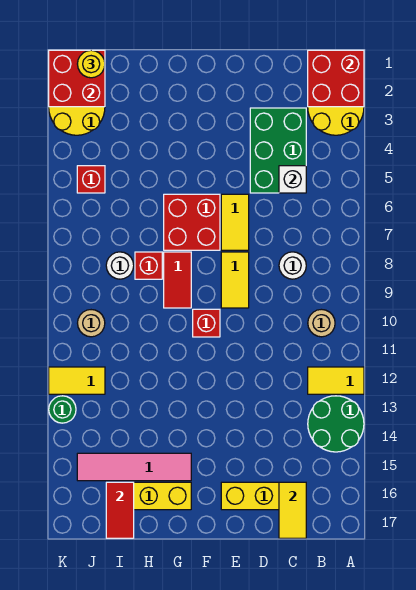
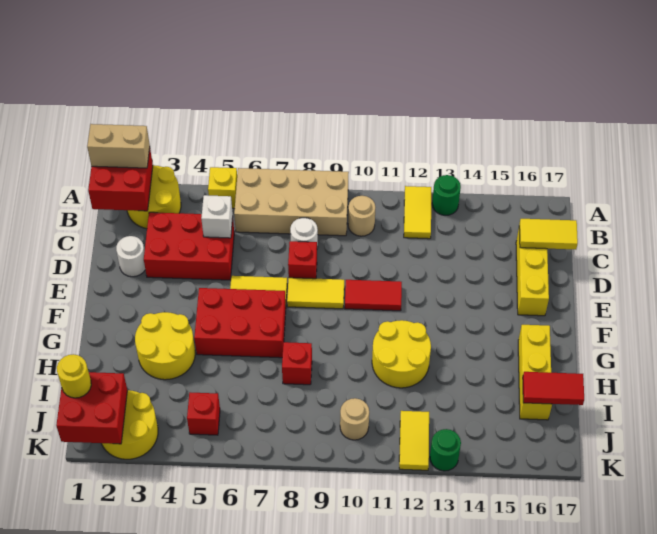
none -> tan brick A1:A2 level 3
none -> yellow brick A5 level 1
none -> tan brick A6:B9 level 1
green round brick A13:B14 level 1 -> green round brick A13 level 1
green brick C3:D5 level 1 -> red brick C3:D5 level 1
red brick F6:G7 level 1 -> red brick F5:G7 level 1
red brick F10 level 1 -> red brick D8 level 1
none -> yellow round brick G3:H4 level 1
red tile G8:G9 level 1 -> red tile E10:E11 level 1
none -> yellow round brick G11:H12 level 1
pink tile G15:J15 level 1 -> none
white round brick I8 level 1 -> white round brick D2 level 1

